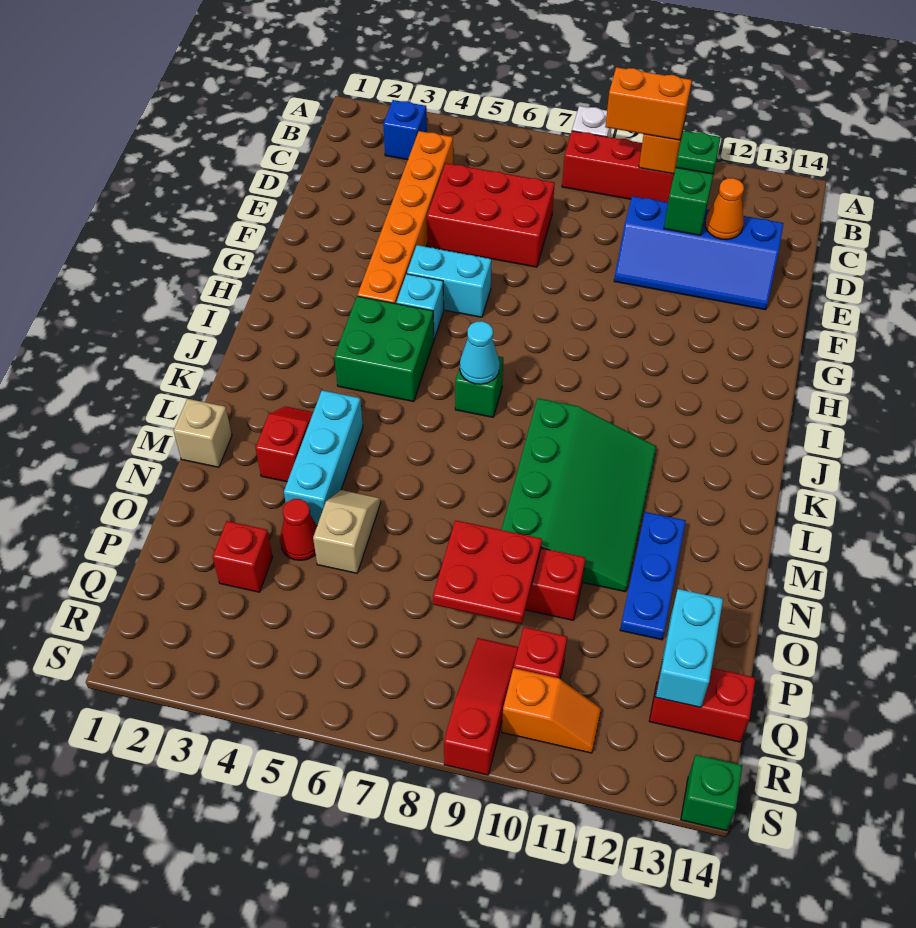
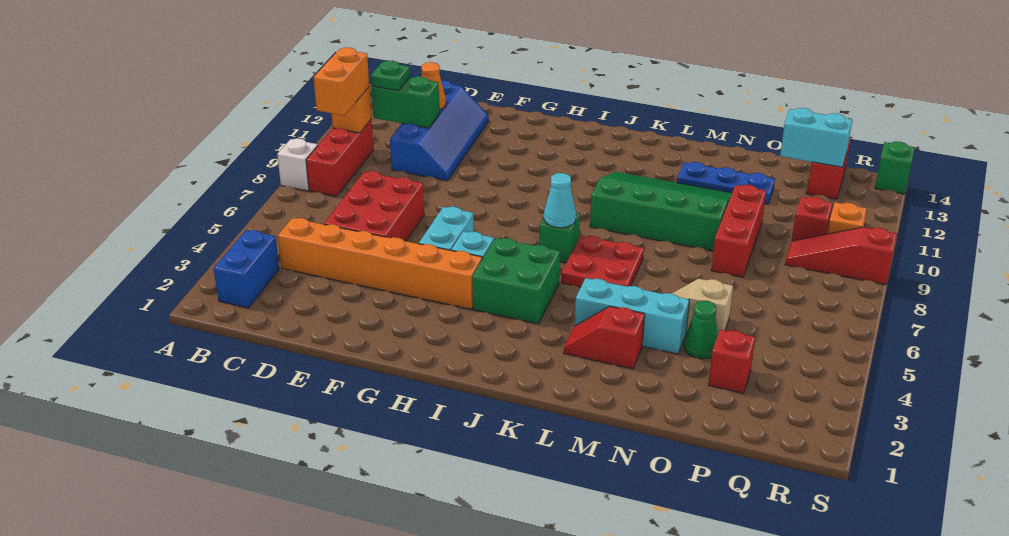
blue brick B3 level 1 -> blue brick B2:B3 level 1
tan brick M1 level 1 -> none
red cone O4 level 1 -> green cone O4 level 1
red plate O8:P9 level 2 -> red plate K6:L7 level 1

